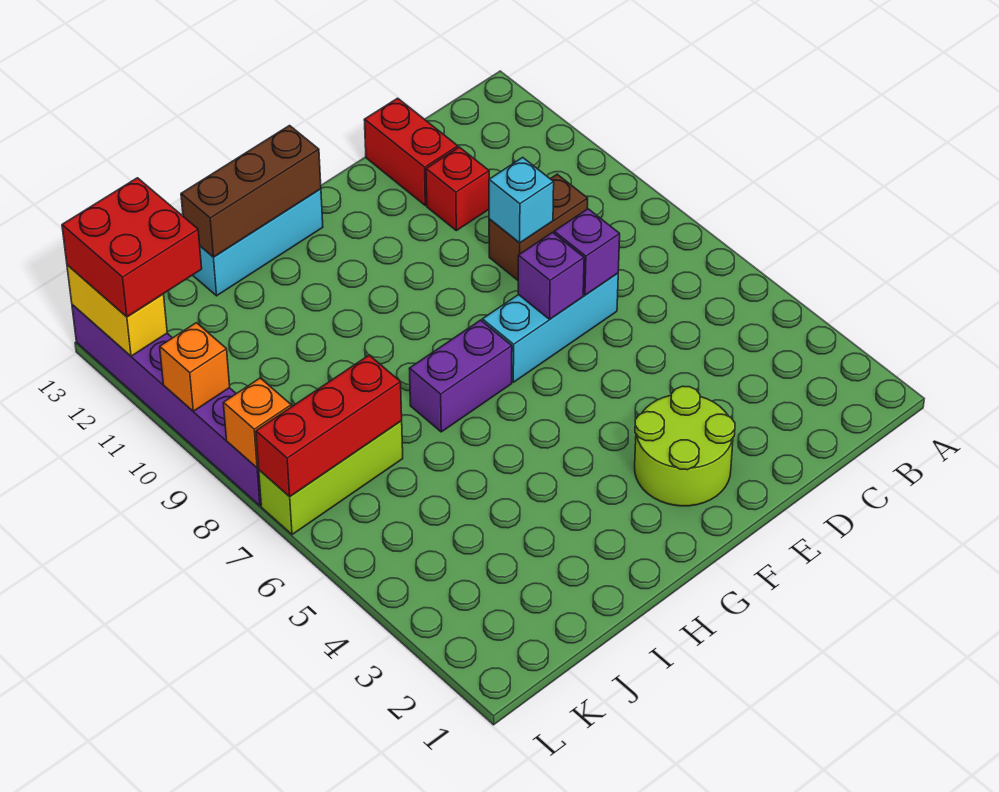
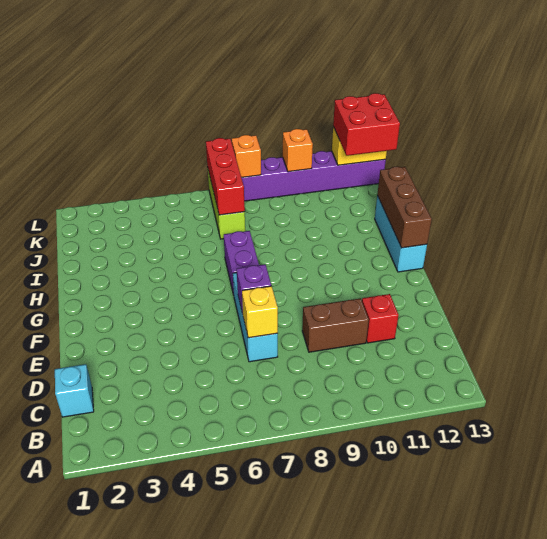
brown brick C9:D9 level 1 -> brown brick D9:D10 level 1
purple brick D7 level 2 -> yellow brick D7 level 2
cyan brick D9 level 2 -> cyan brick C1 level 1
red brick D12:D13 level 1 -> none
lime round brick E2:F3 level 1 -> none

